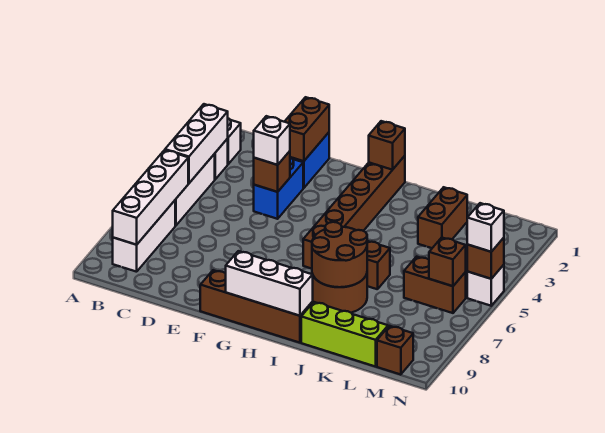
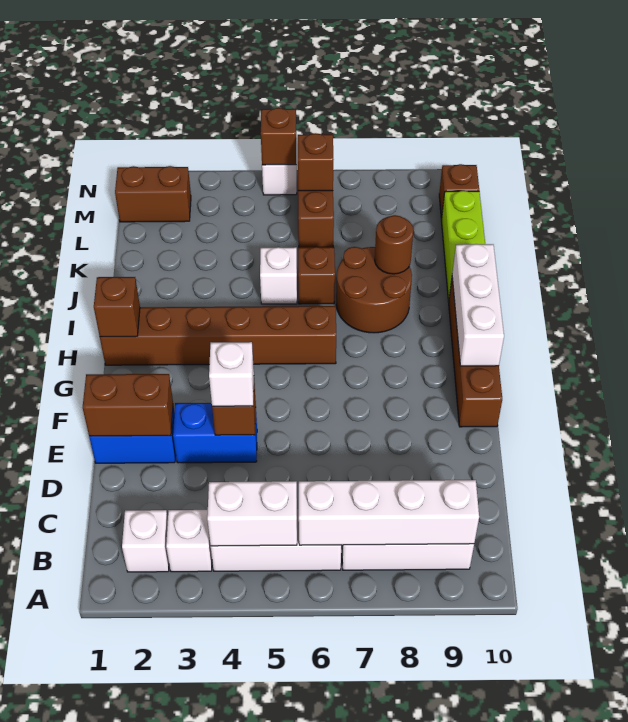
white brick B3:B5 level 2 -> white brick B4:B5 level 2
brown round brick I7:J8 level 2 -> brown round brick J8 level 2
brown brick K2:K3 level 1 -> brown brick M1:M2 level 1
white brick N5 level 3 -> white brick J5 level 1

